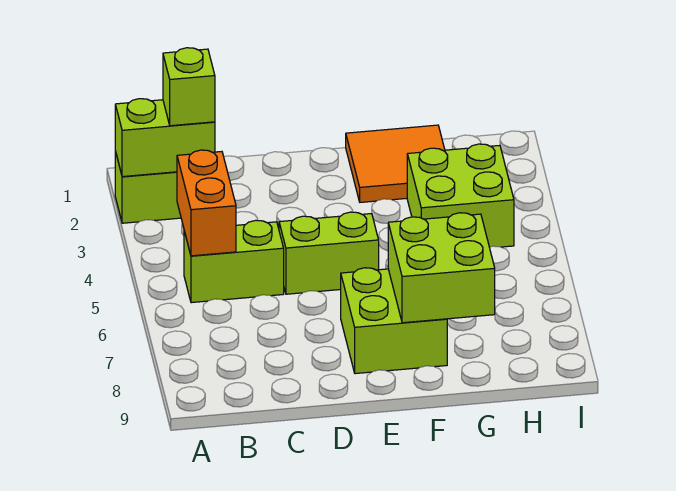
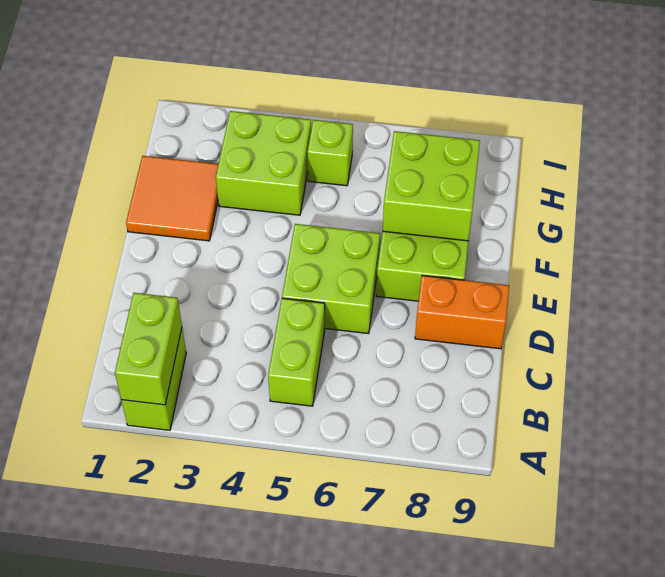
lime brick B2 level 3 -> lime brick H5 level 1
orange brick B4:B5 level 2 -> orange brick D8:D9 level 1
lime brick D5:E5 level 1 -> lime brick D5:E6 level 1

